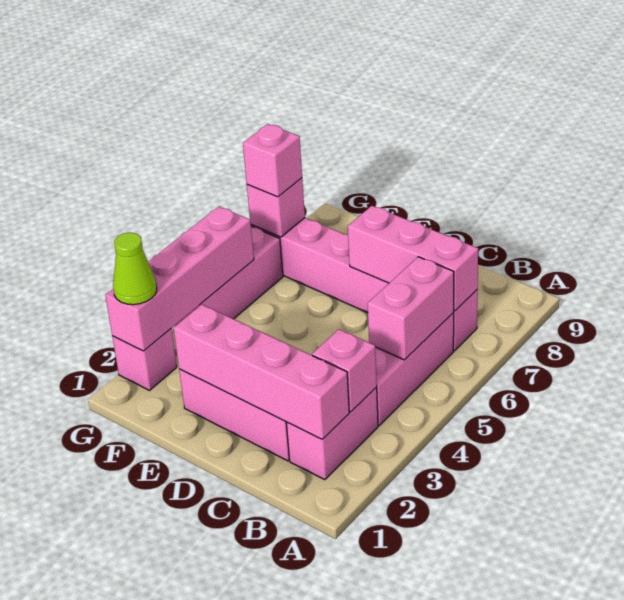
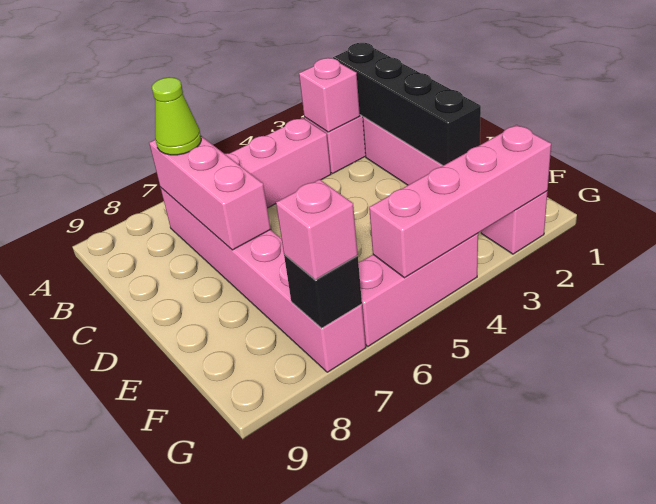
pink brick B2:E2 level 2 -> black brick B2:E2 level 2
pink brick B5:B6 level 2 -> none
lime cone G2 level 3 -> lime cone B7 level 3
pink brick G7 level 2 -> black brick G7 level 2

